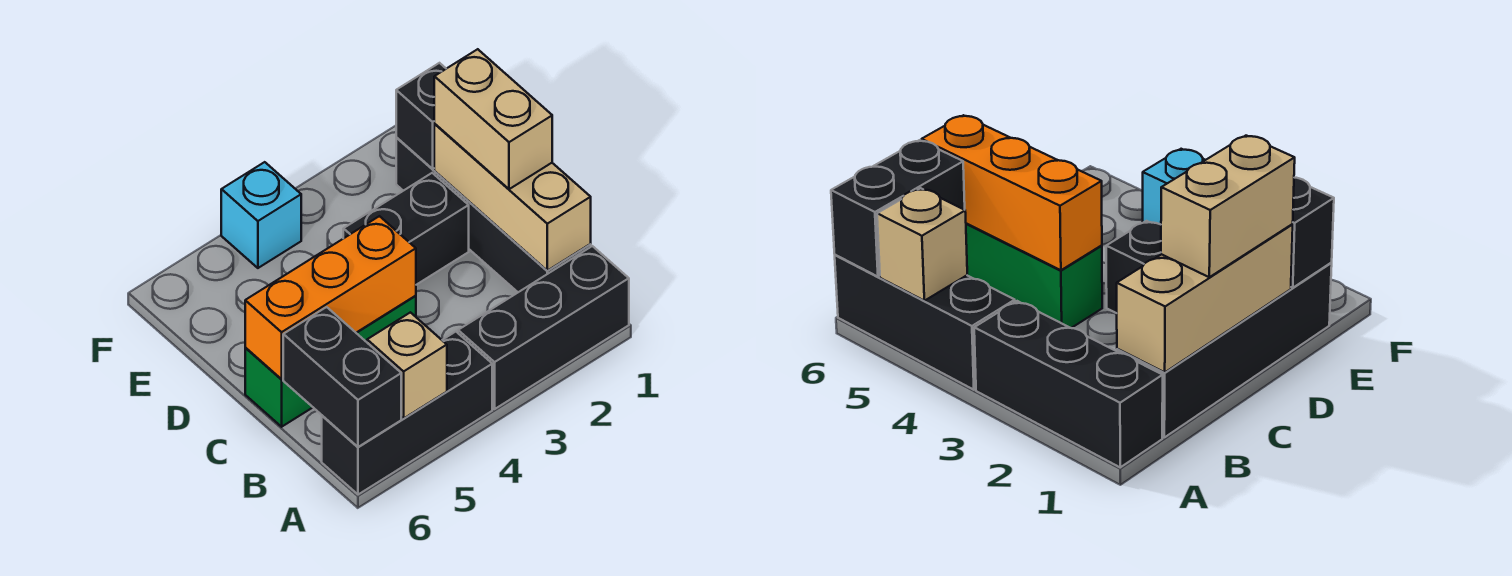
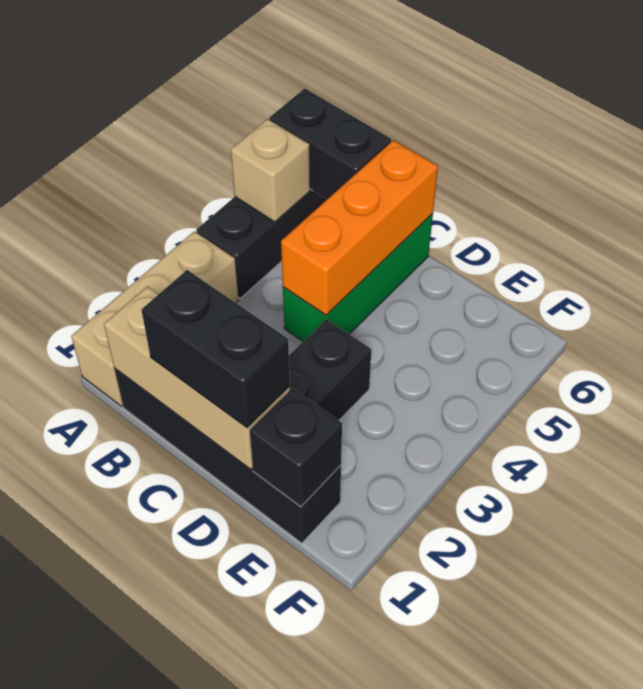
black brick A1:A3 level 1 -> tan brick A1:A3 level 1
tan brick C1:D1 level 3 -> black brick C1:D1 level 3
cyan brick F4 level 1 -> none

